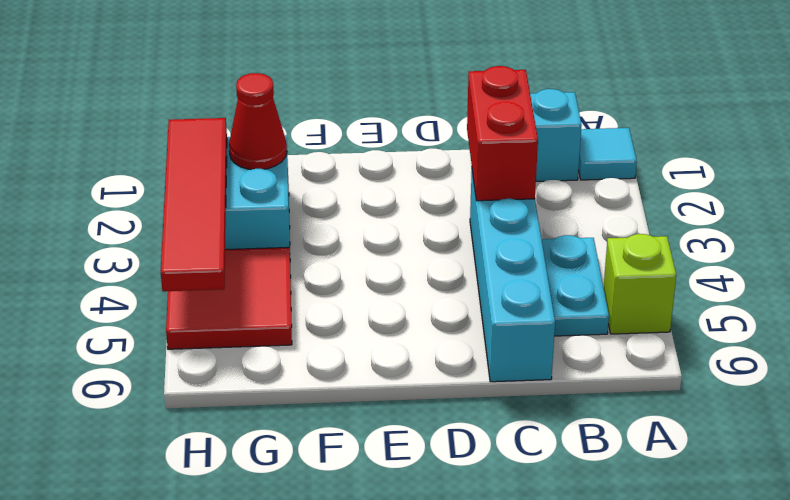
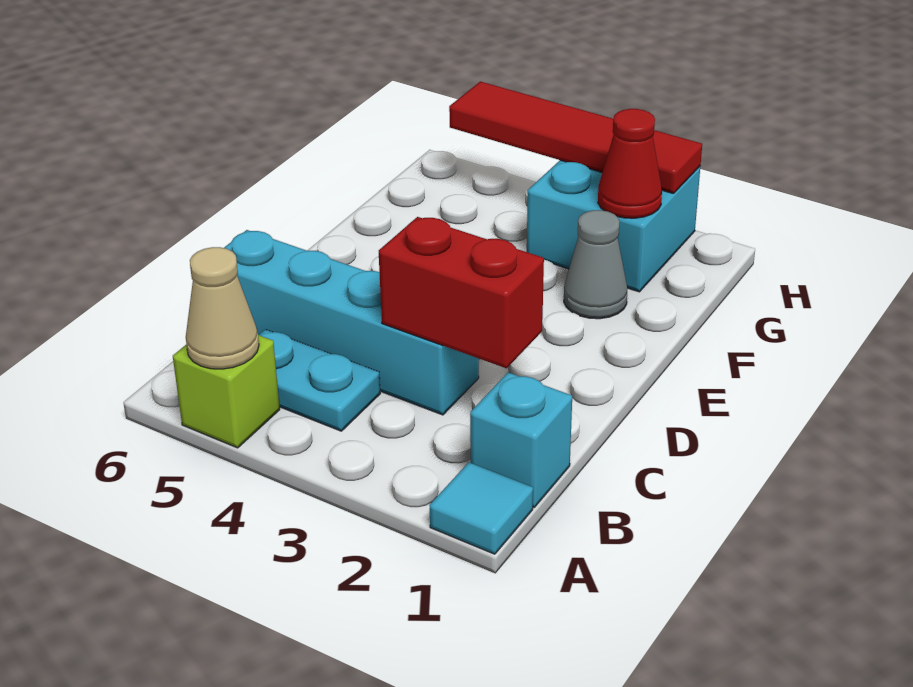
none -> tan cone A5 level 2
none -> grey cone F2 level 1
red tile G4:H5 level 1 -> none

